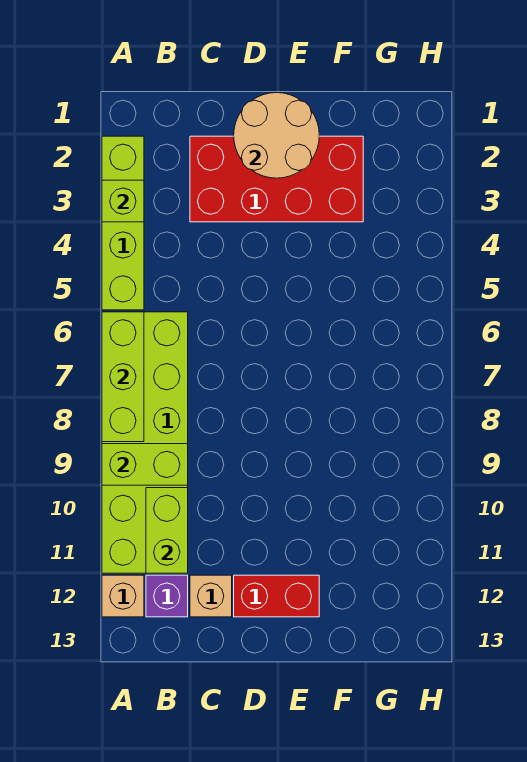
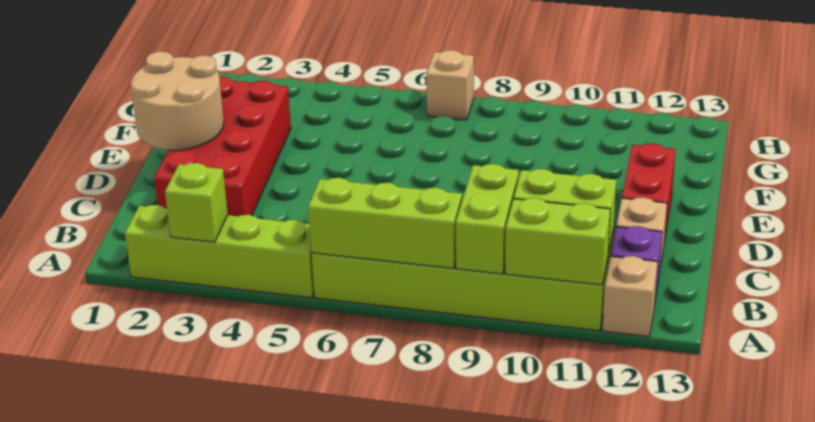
none -> lime brick A10:A11 level 2
none -> tan brick H7 level 1

